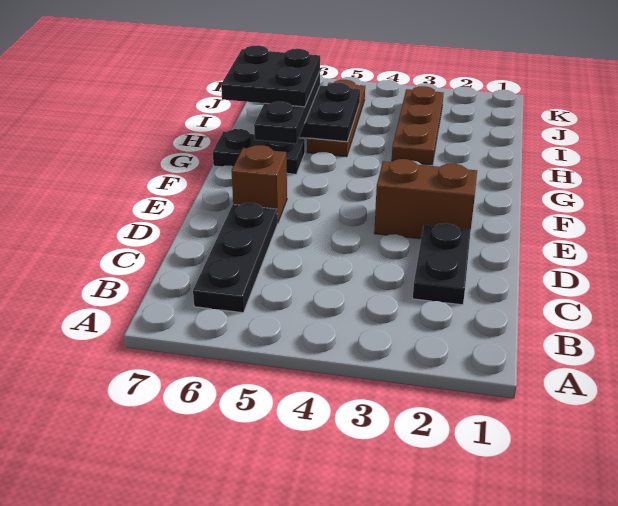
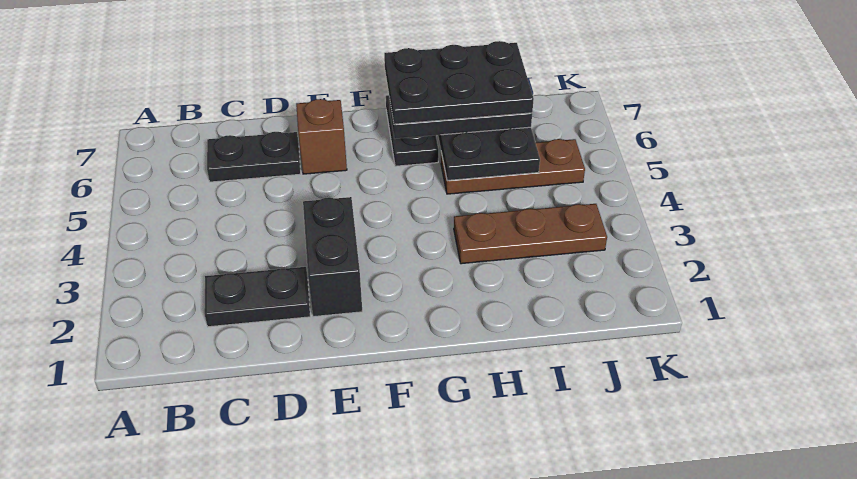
black plate B6:D6 level 1 -> black plate C6:D6 level 1
brown brick E2:E3 level 1 -> black brick E2:E3 level 1
black plate H6:I7 level 4 -> black plate G6:I7 level 4

